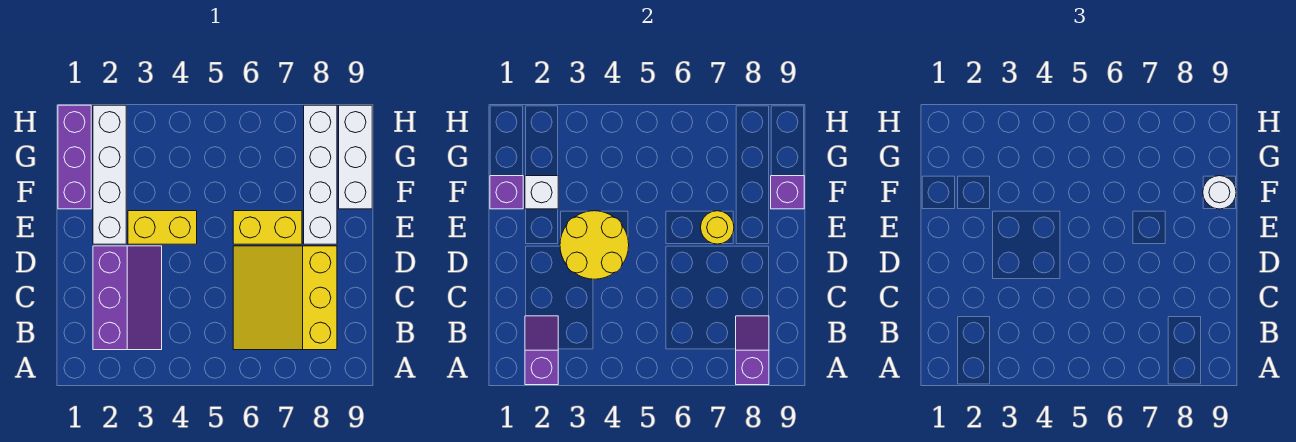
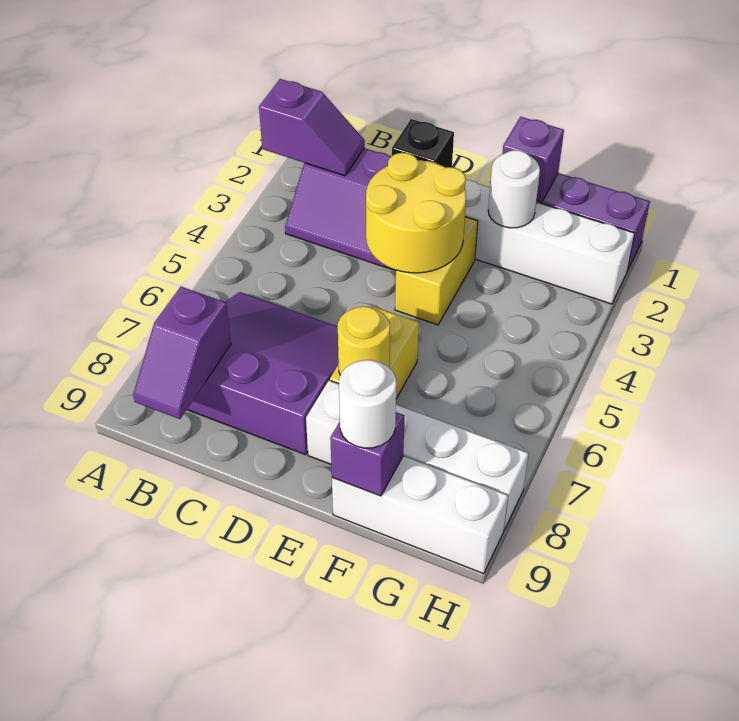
purple slope A8:B8 level 2 top A -> purple slope B8:B9 level 2 top 8
yellow slope B6:D8 level 1 top 8 -> purple slope B6:D8 level 1 top 8
none -> black brick D2 level 2
white brick F2 level 2 -> white round brick F2 level 2

